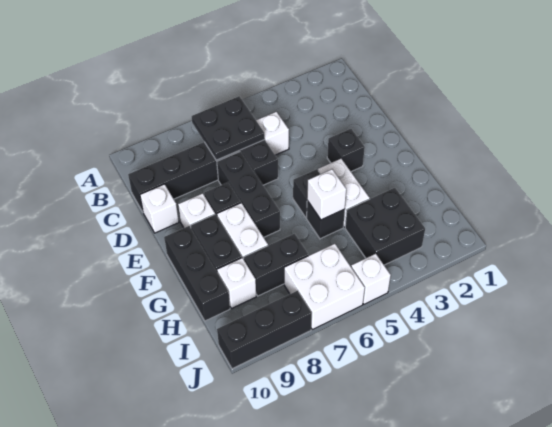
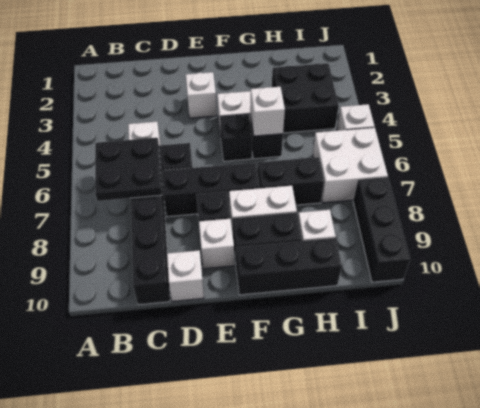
black brick E3 level 1 -> white brick E3 level 1
black brick H7:H8 level 1 -> black brick G7:H7 level 1

